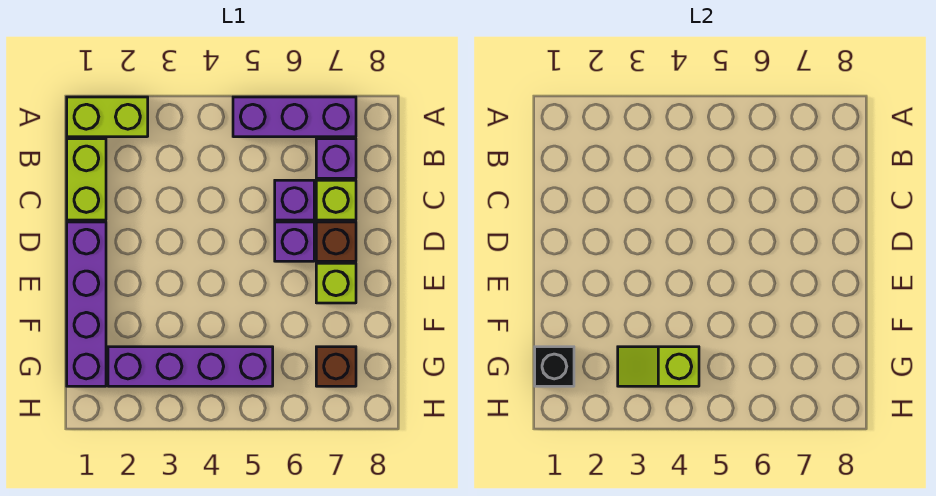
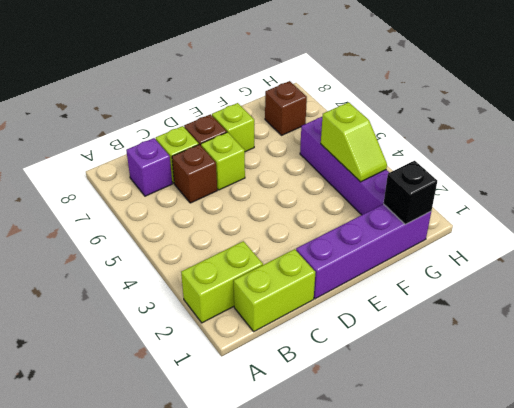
lime brick A1:A2 level 1 -> lime brick A2:B2 level 1
purple brick A5:A7 level 1 -> none
purple brick C6 level 1 -> brown brick C6 level 1
purple brick D6 level 1 -> lime brick D6 level 1

